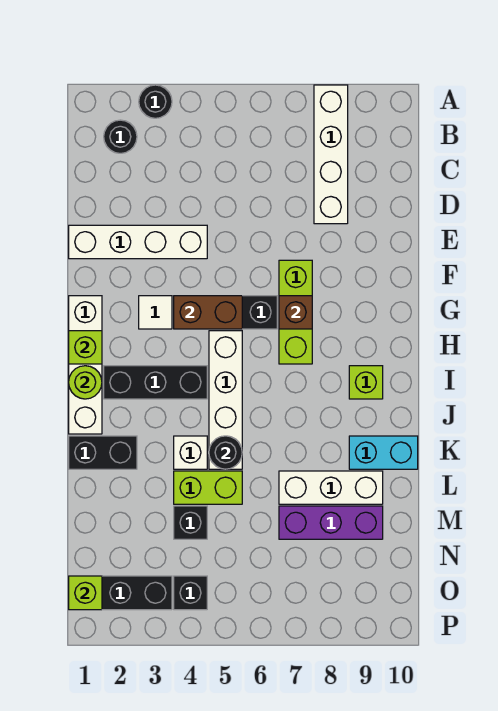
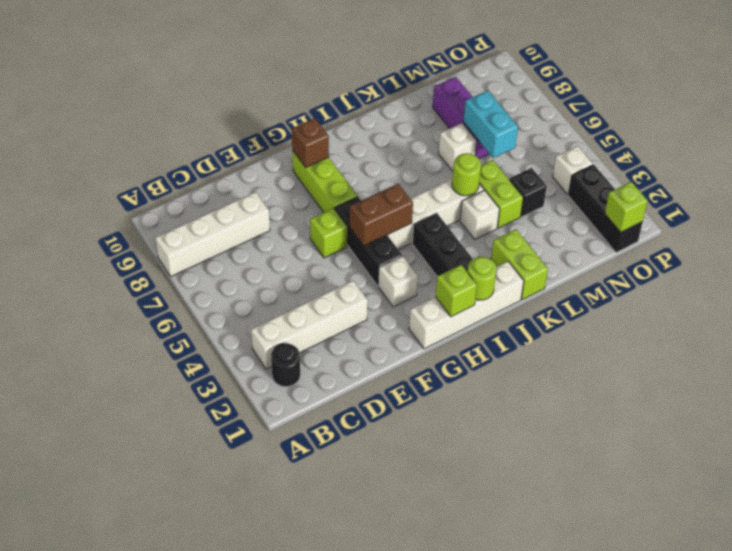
black round brick A3 level 1 -> none
white brick E1:E4 level 1 -> white brick B3:E3 level 1
lime brick F7:H7 level 1 -> lime brick G7:G9 level 1
white tile G3 level 1 -> white brick G3 level 1
brown brick G4:G5 level 2 -> brown brick G5:H5 level 2
brown brick G7 level 2 -> brown brick G9 level 2
lime brick I9 level 1 -> lime brick F6 level 1
black brick K1:K2 level 1 -> lime brick K1:K2 level 1
black round brick K5 level 2 -> lime round brick K5 level 2
cyan brick K9:K10 level 1 -> cyan brick M6:M7 level 2
white brick L7:L9 level 1 -> white brick L7 level 1
black brick O4 level 1 -> white brick O4 level 1

